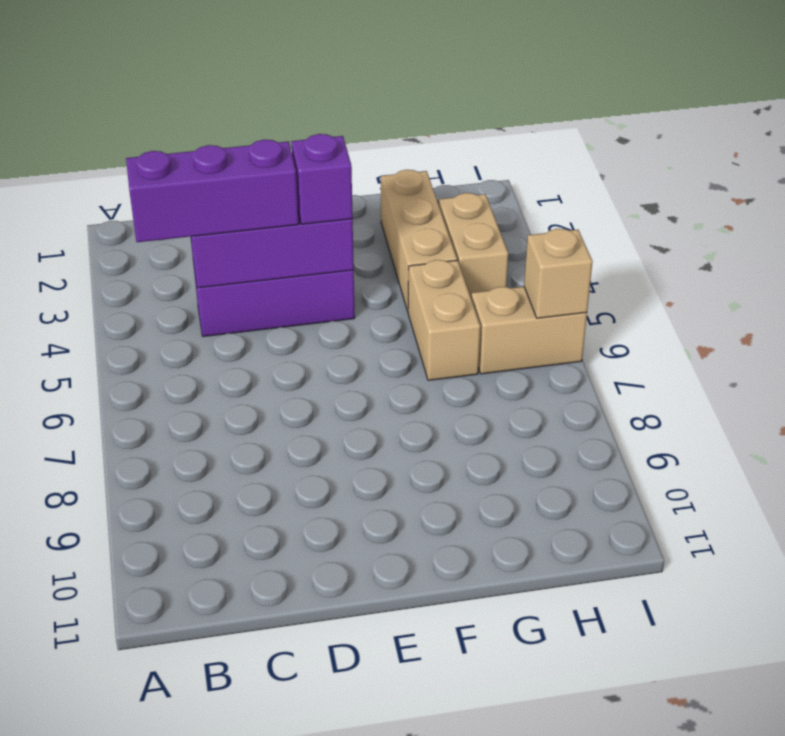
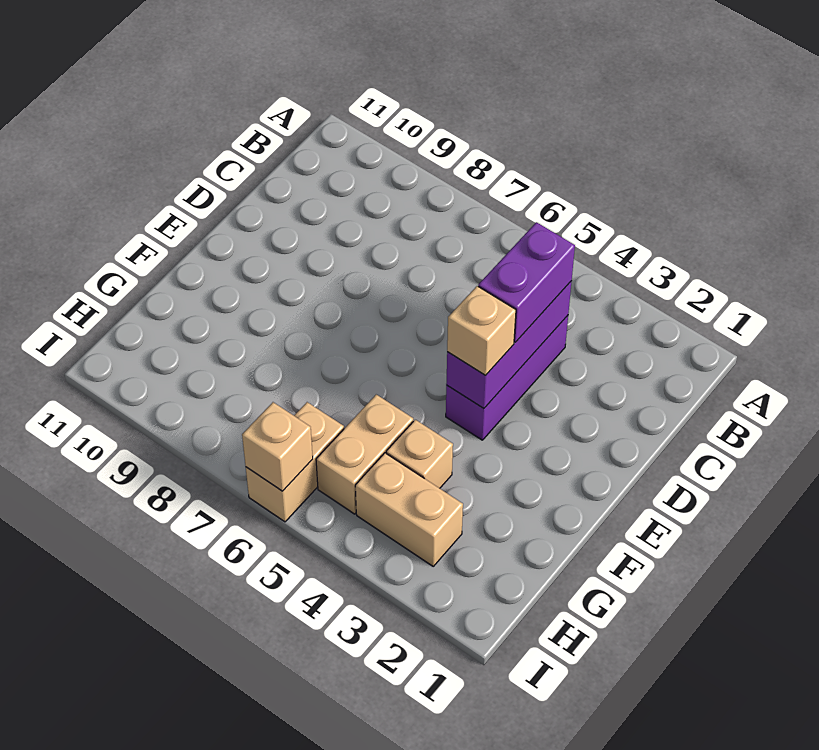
purple brick B4:D4 level 3 -> purple brick C4:D4 level 3
purple brick E4 level 3 -> tan brick E4 level 3
tan brick G2:G4 level 1 -> tan brick G4 level 1
tan brick G5:G6 level 1 -> tan brick G5:H5 level 1

